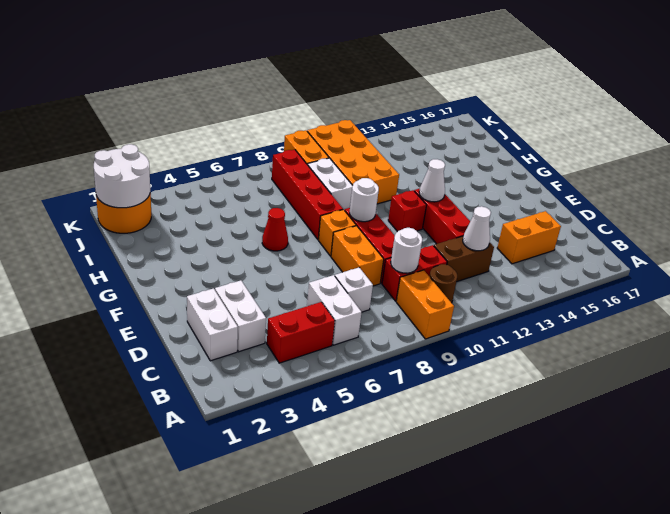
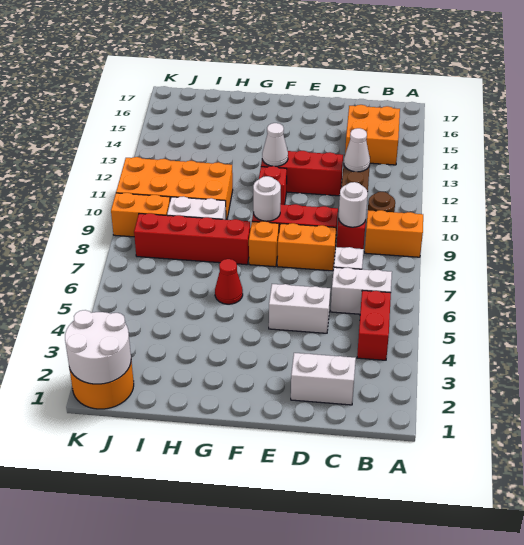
white brick C3:D3 level 1 -> white brick D5:E5 level 1
orange brick C14:C15 level 1 -> orange brick B14:C15 level 1

